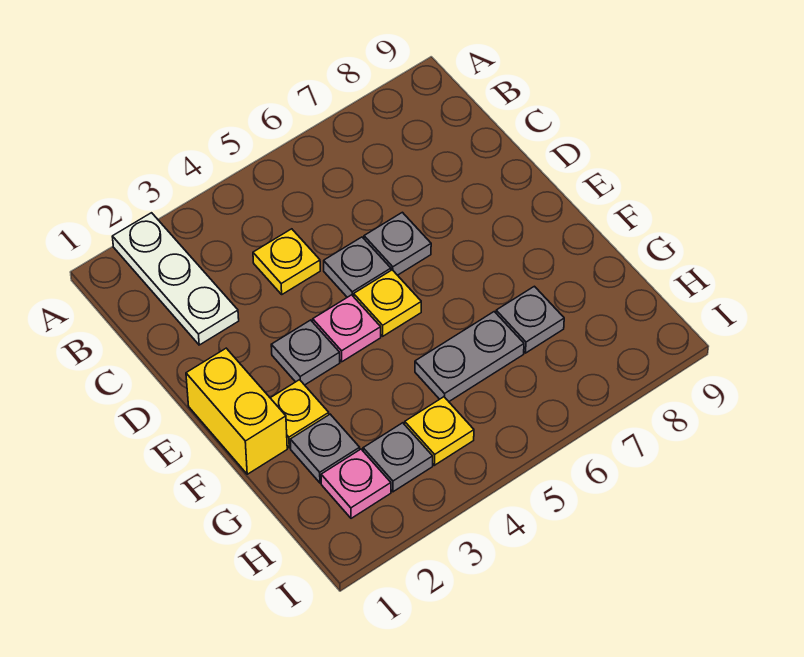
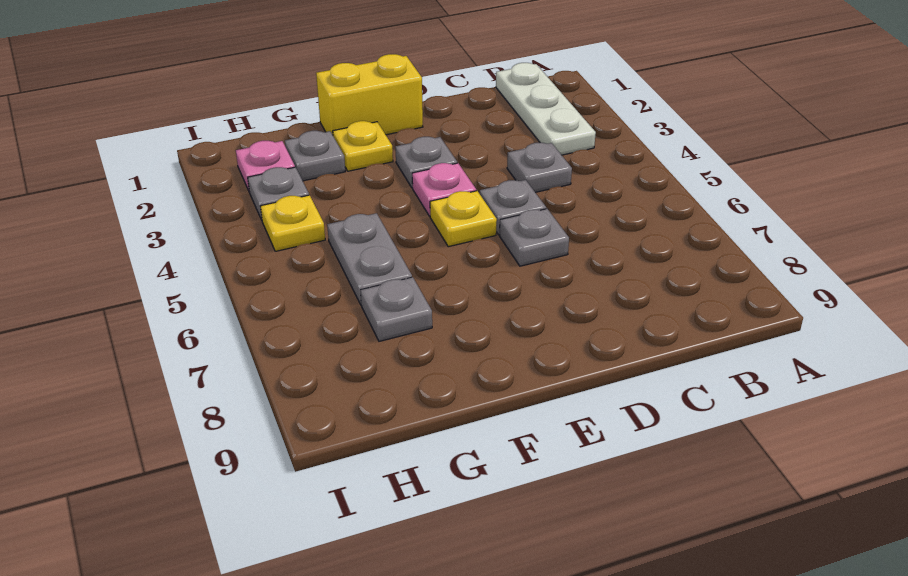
white plate A2:C2 level 1 -> white plate B1:B3 level 1
yellow plate C4 level 1 -> grey plate C4 level 1

